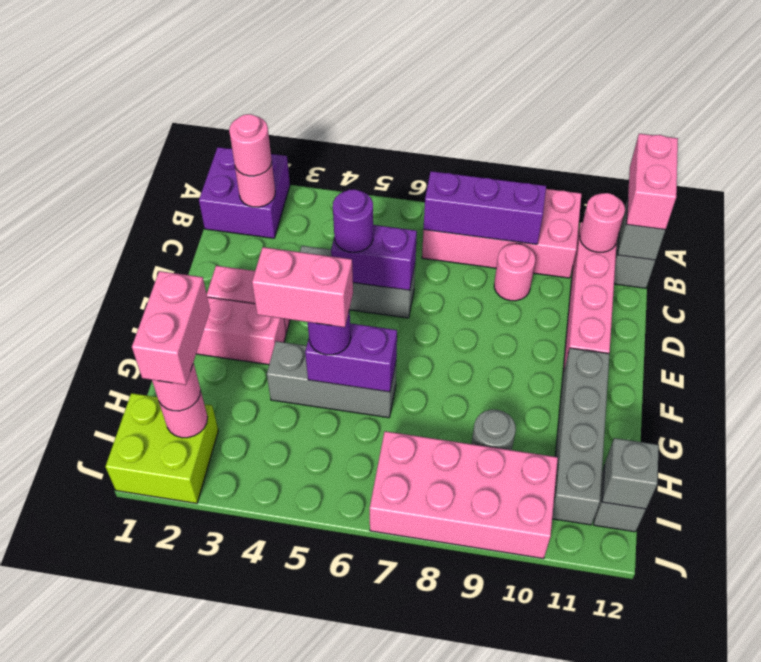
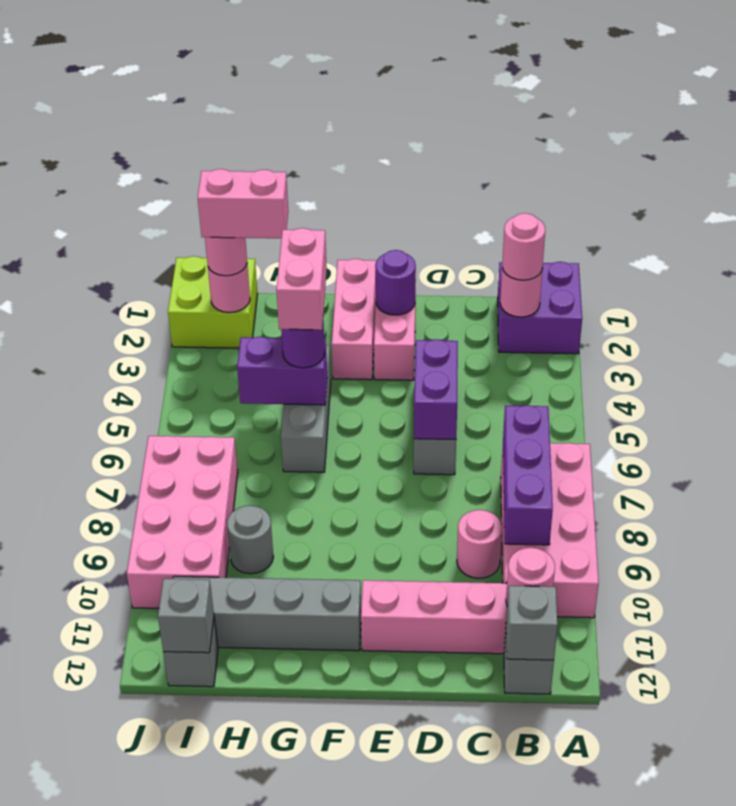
pink brick A12:B12 level 3 -> none
purple round brick D5 level 3 -> purple round brick E2 level 2
purple brick G5:G6 level 2 -> purple brick G5:H5 level 2

